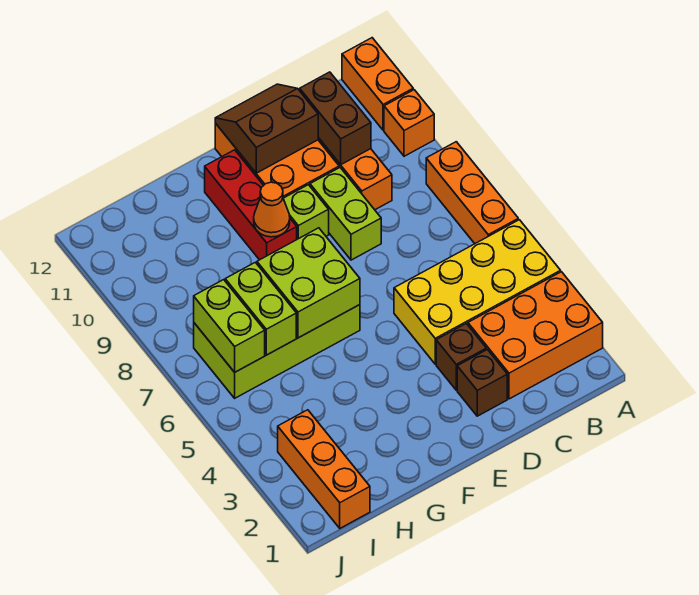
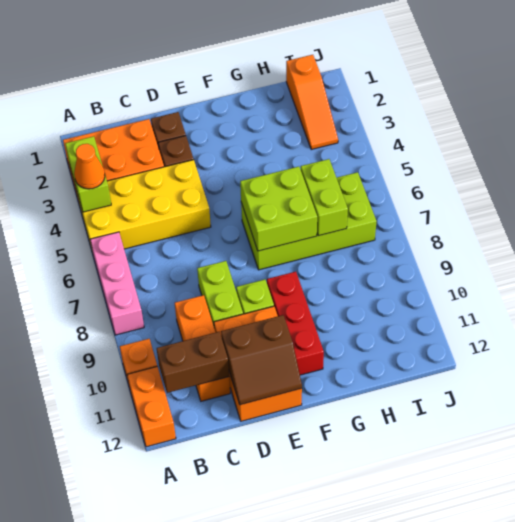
orange brick A6:A8 level 1 -> pink brick A6:A8 level 1
brown brick C10:C11 level 2 -> brown brick B11:C11 level 2
orange cone F9 level 2 -> orange cone A4 level 3
orange brick I1:I3 level 1 -> orange slope I1:I3 level 1 top 1
lime brick I6:I7 level 2 -> lime brick A3:A4 level 2

